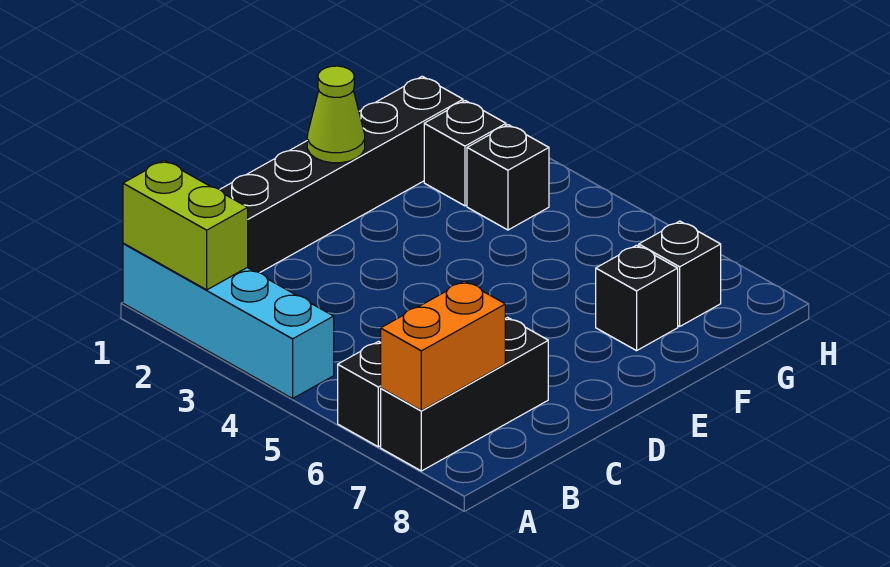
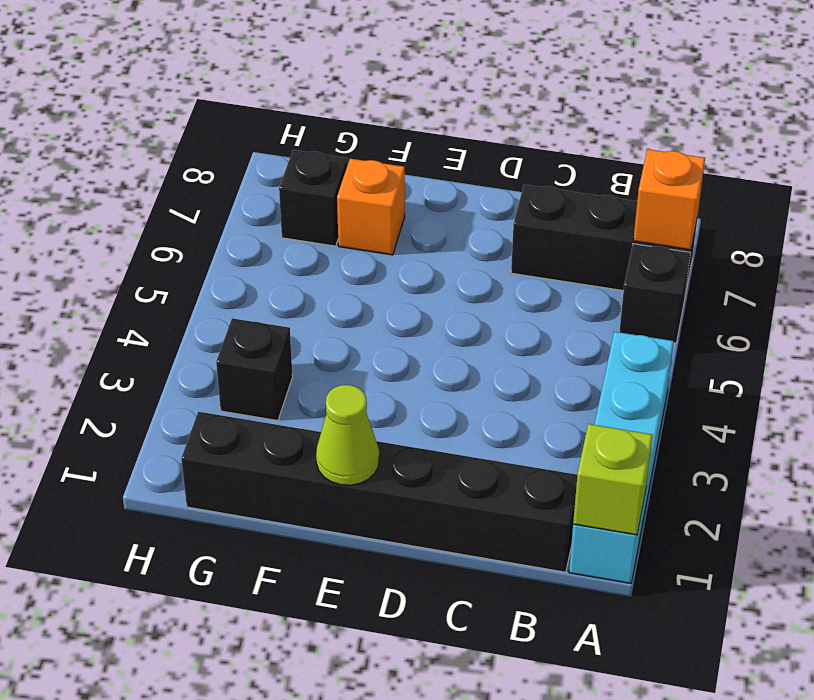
lime brick A1:A2 level 2 -> lime brick A1 level 2
orange brick A7:B7 level 2 -> orange brick A7 level 2
black brick F7 level 1 -> orange brick F7 level 1
black brick G2 level 1 -> none

